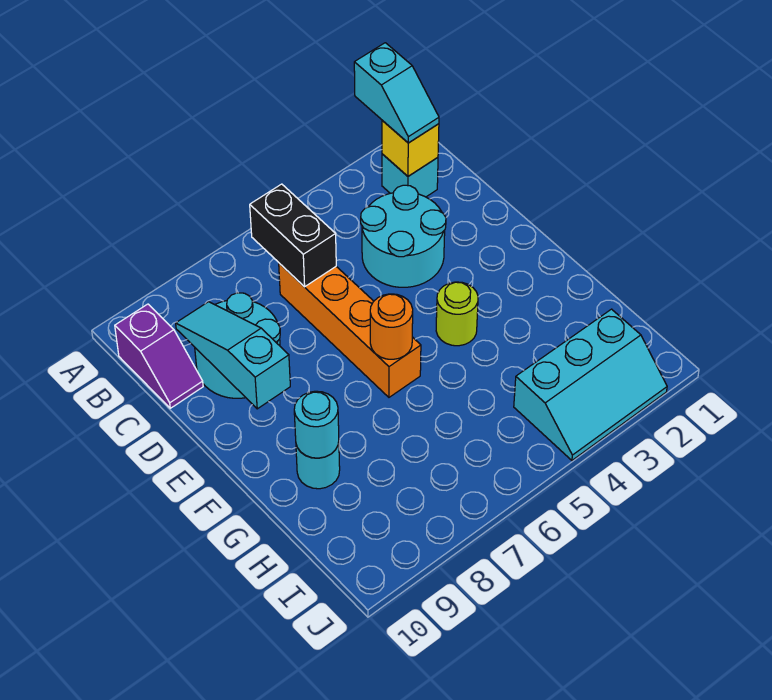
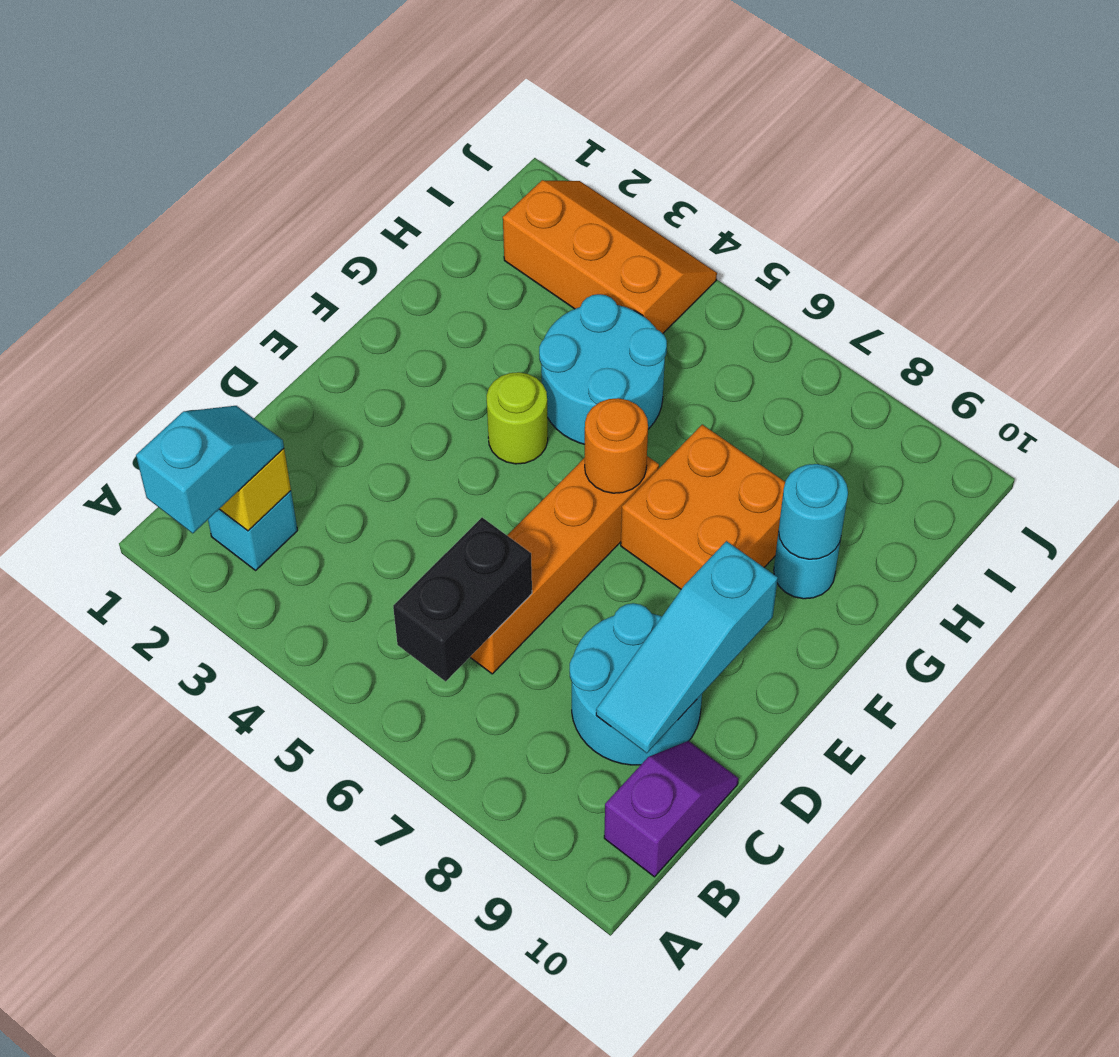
cyan round brick C3:D4 level 1 -> cyan round brick G4:H5 level 1
none -> orange brick F7:G8 level 1
cyan slope I2:J4 level 1 top I -> orange slope I2:J4 level 1 top I

